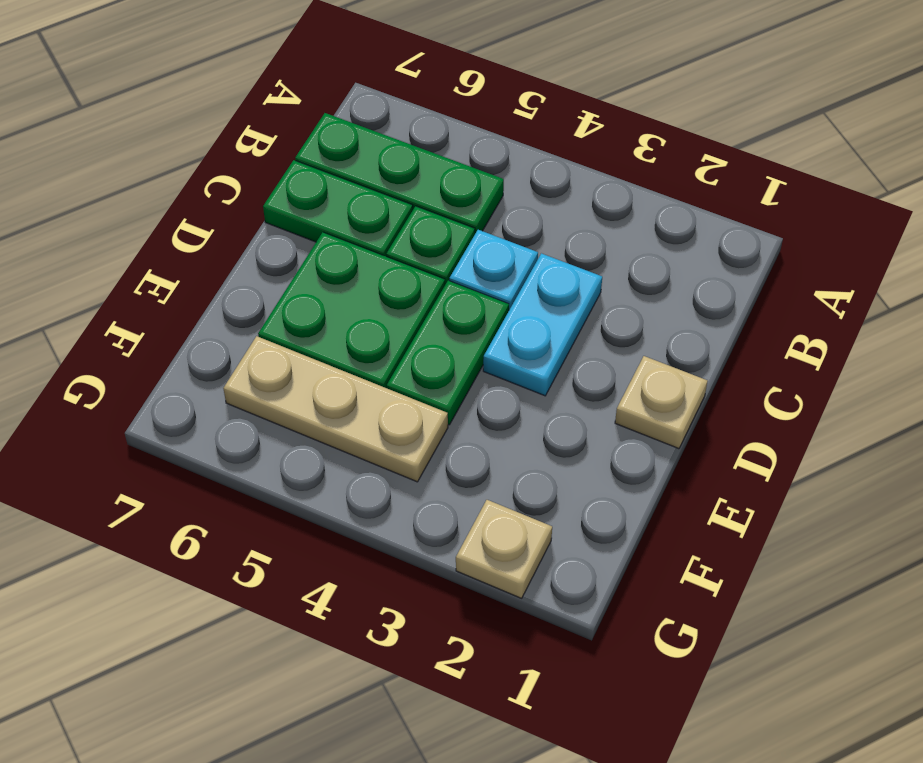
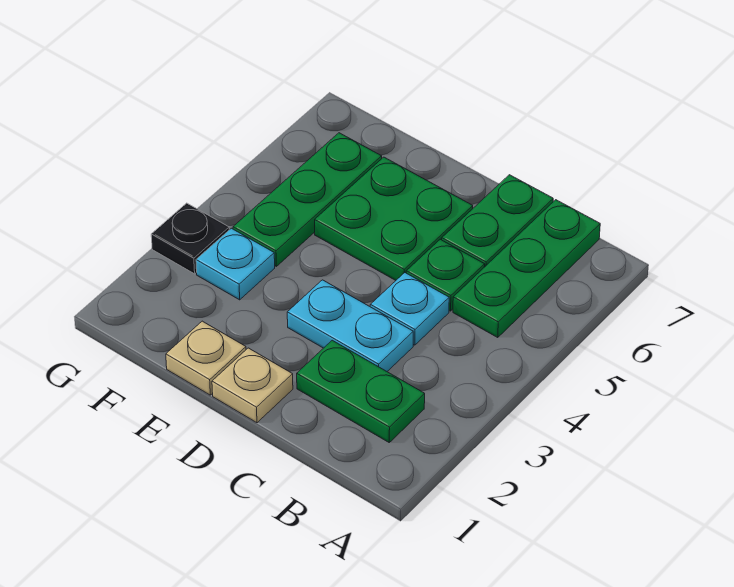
green plate D4:E4 level 1 -> green plate B2:C2 level 1
none -> cyan plate F3 level 1
tan plate F4:F6 level 1 -> green plate F4:F6 level 1
tan plate G2 level 1 -> tan plate E1 level 1
none -> black plate G3 level 1

